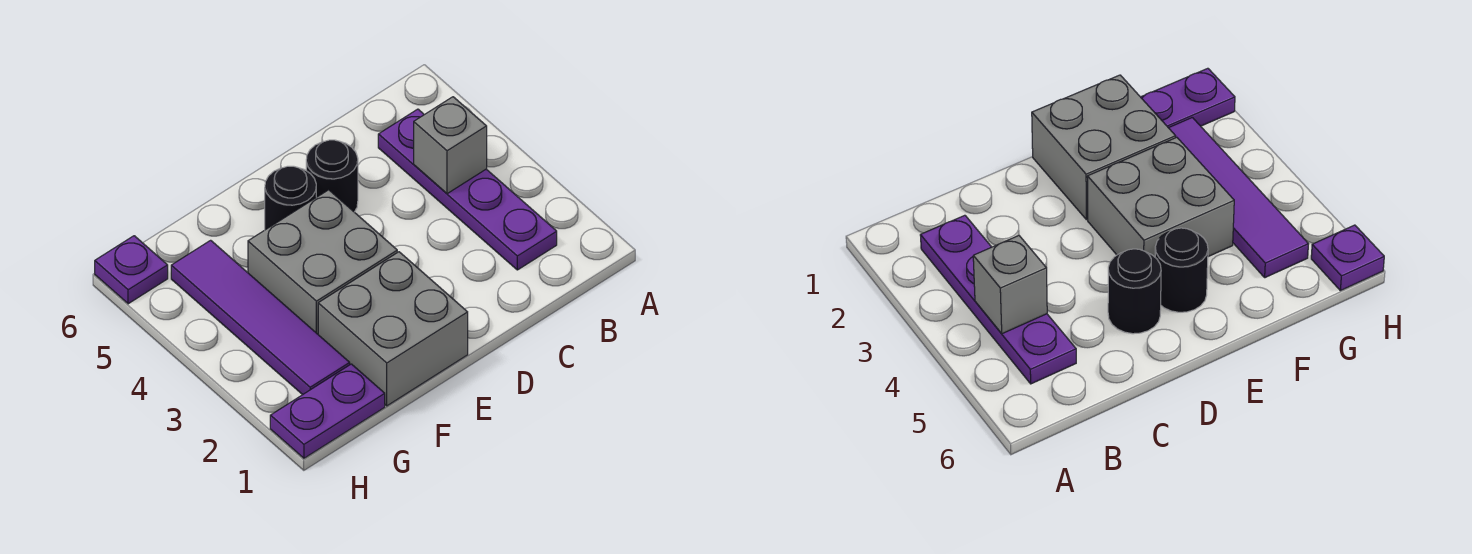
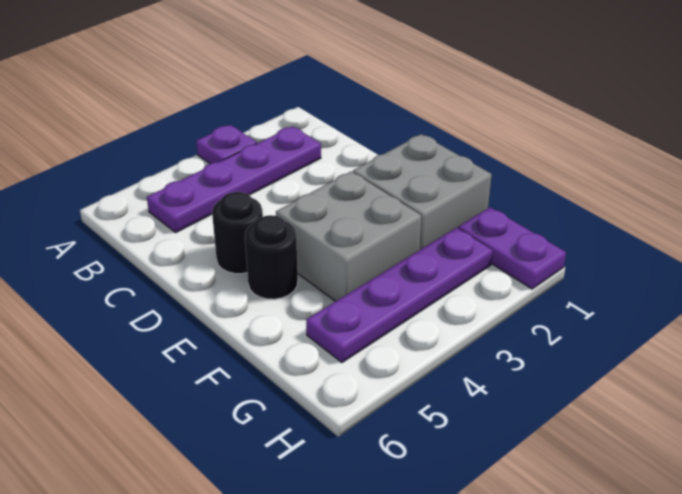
grey brick B4 level 2 -> none
purple tile G2:G5 level 1 -> purple plate G2:G5 level 1
purple plate H6 level 1 -> purple plate A3 level 1

